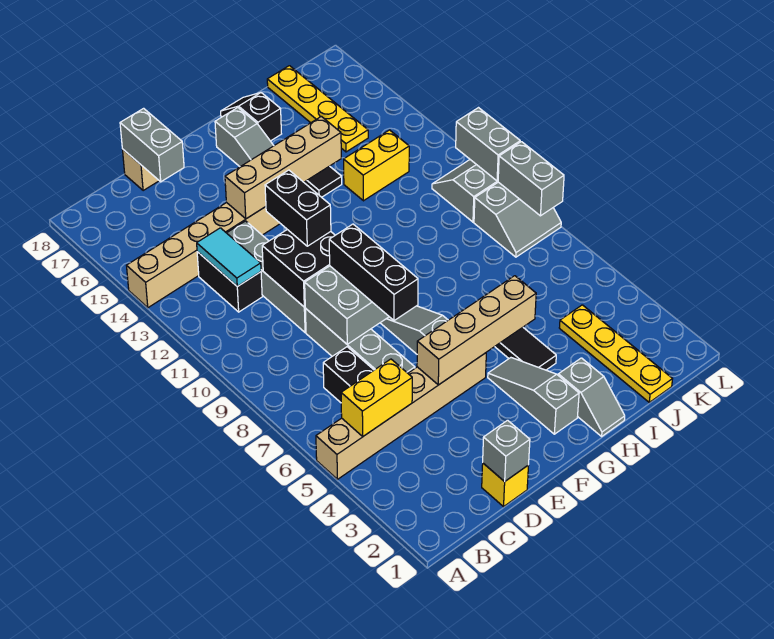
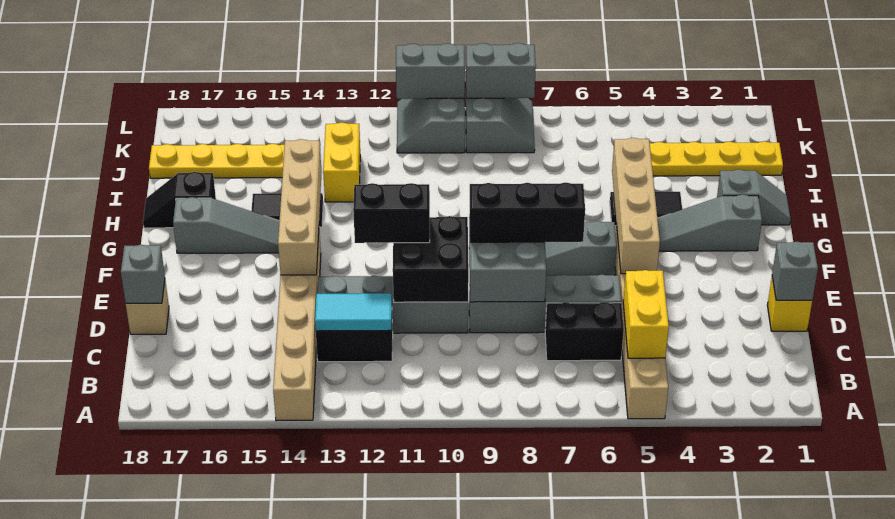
grey brick D17:D18 level 2 -> grey brick D18 level 2

